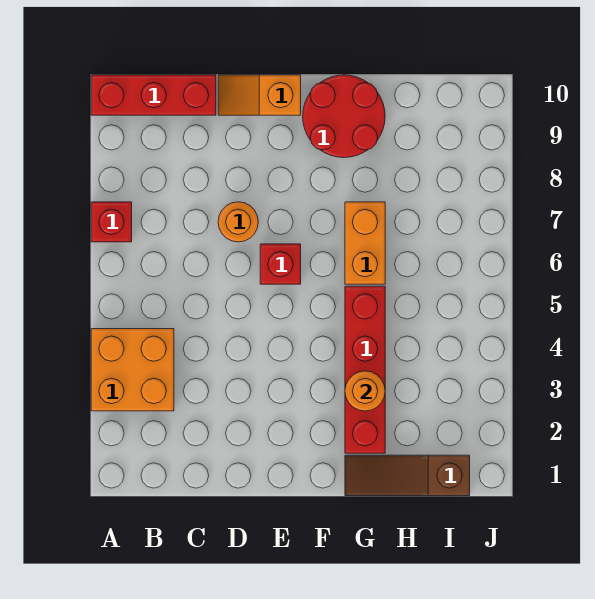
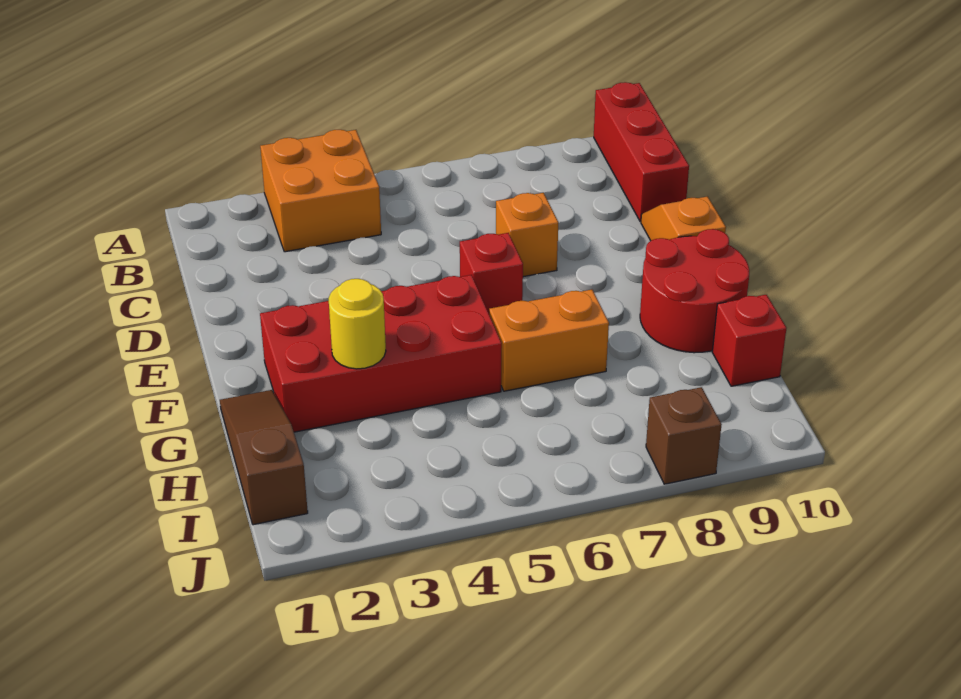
red brick A7 level 1 -> red brick H10 level 1
orange round brick D7 level 1 -> orange brick D7 level 1
red brick G2:G5 level 1 -> red brick F2:G5 level 1
orange round brick G3 level 2 -> yellow round brick G3 level 2
none -> brown brick J8 level 1

